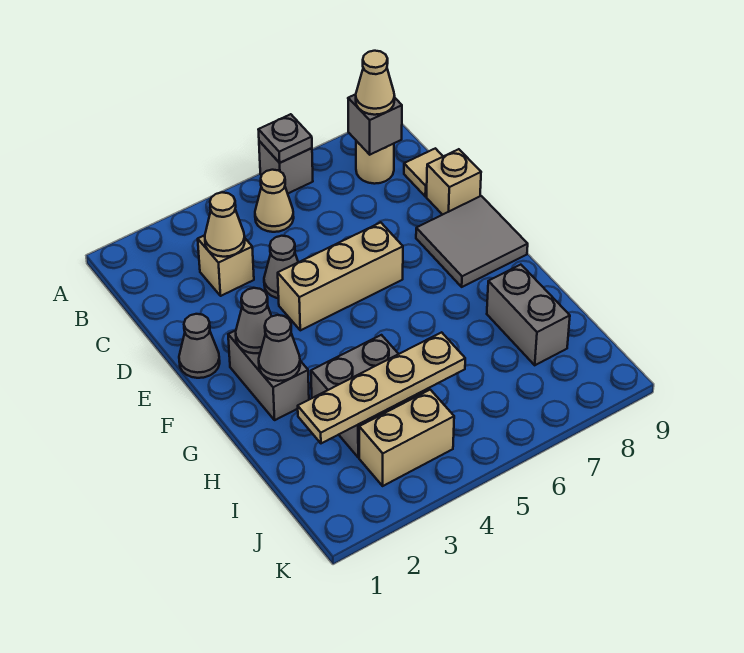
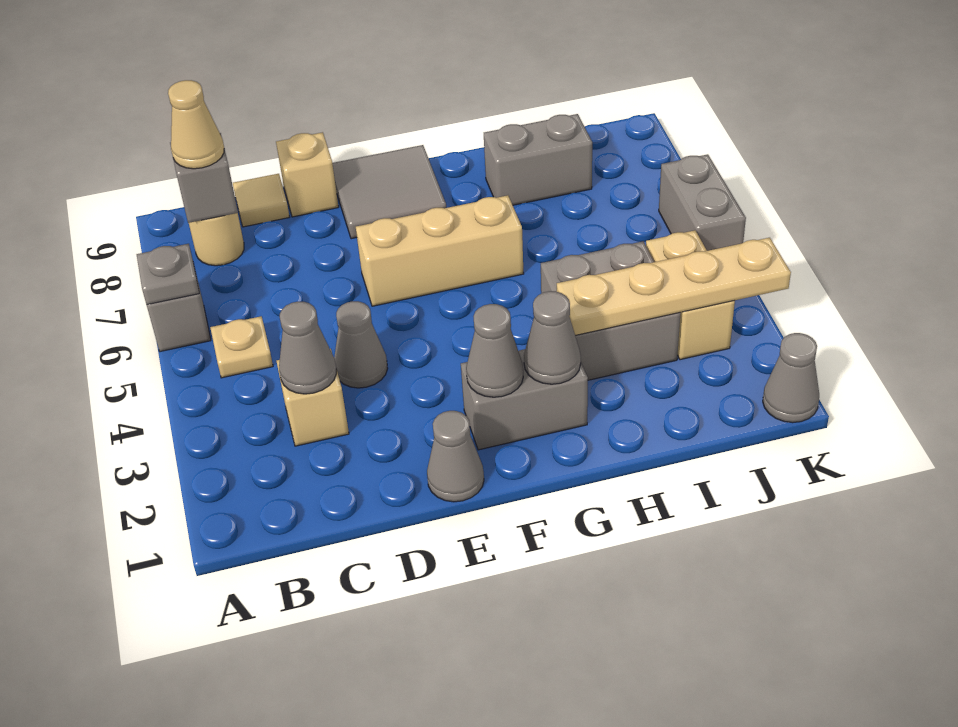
tan cone B5 level 1 -> tan plate B5 level 1
tan cone C3 level 2 -> grey cone C3 level 2
tan brick E4:E6 level 1 -> tan brick E6:G6 level 1
tan plate I2:I5 level 2 -> tan plate H3:K3 level 2
none -> grey cone K1 level 1
none -> grey brick K5:K6 level 1

